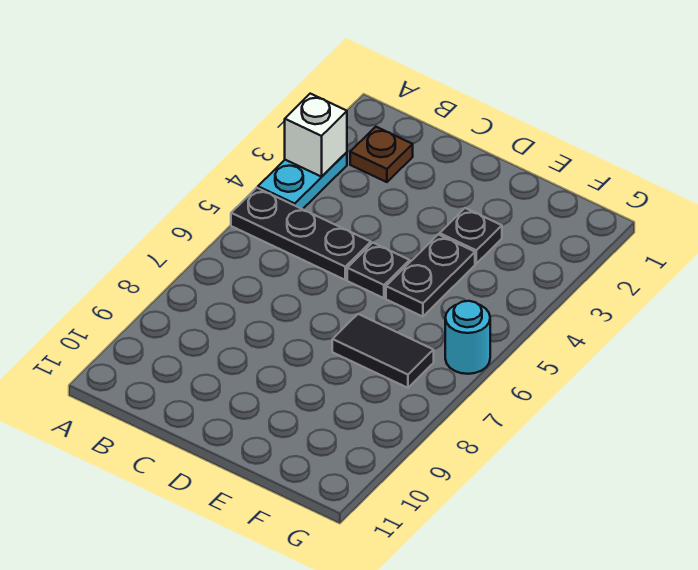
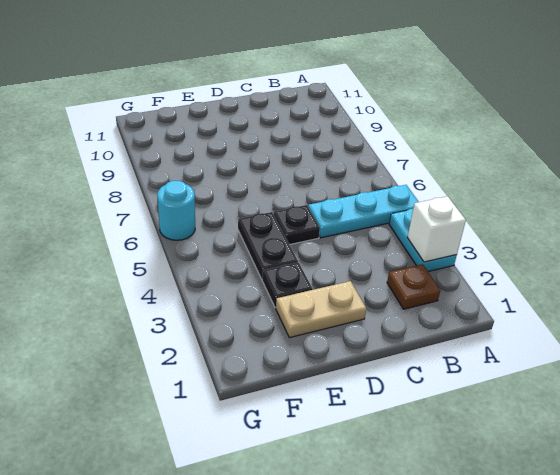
black plate A5:C5 level 1 -> cyan plate A5:C5 level 1
none -> tan plate D2:E2 level 1
black tile E7:F7 level 1 -> none

